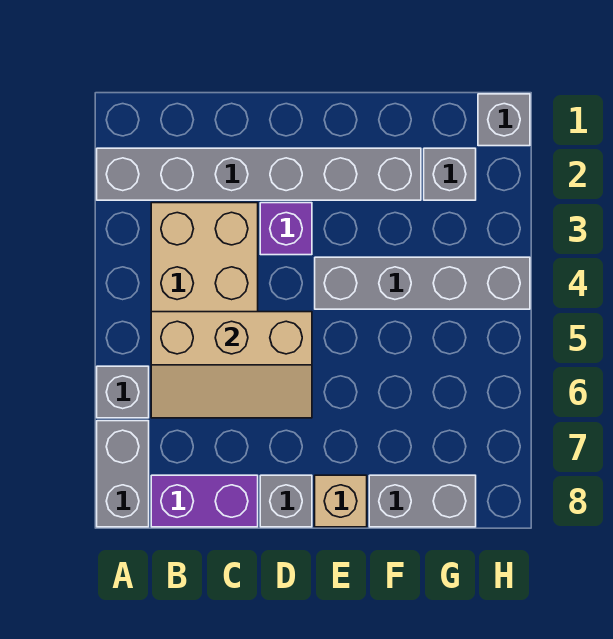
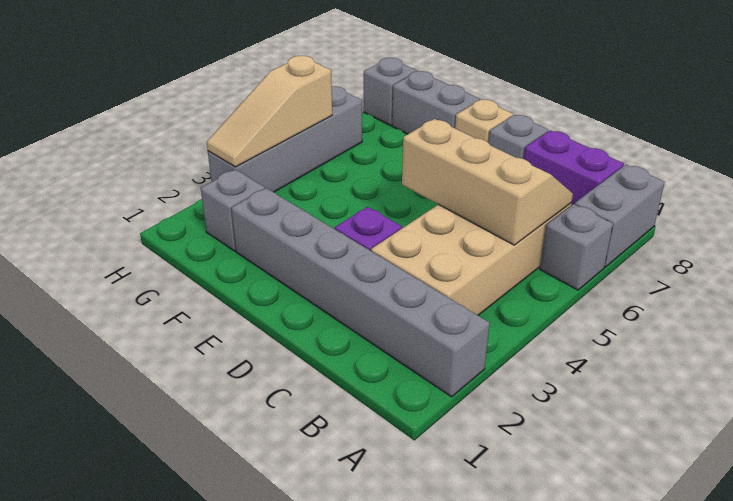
grey brick E4:H4 level 1 -> grey brick H3:H6 level 1
grey brick H1 level 1 -> grey brick H8 level 1
none -> tan slope H3:H5 level 2 top 5

